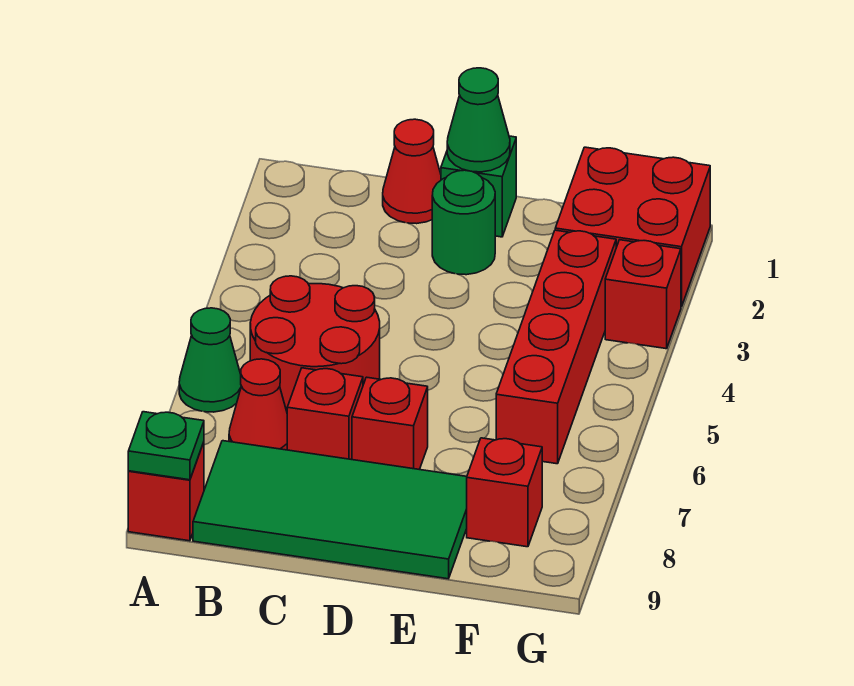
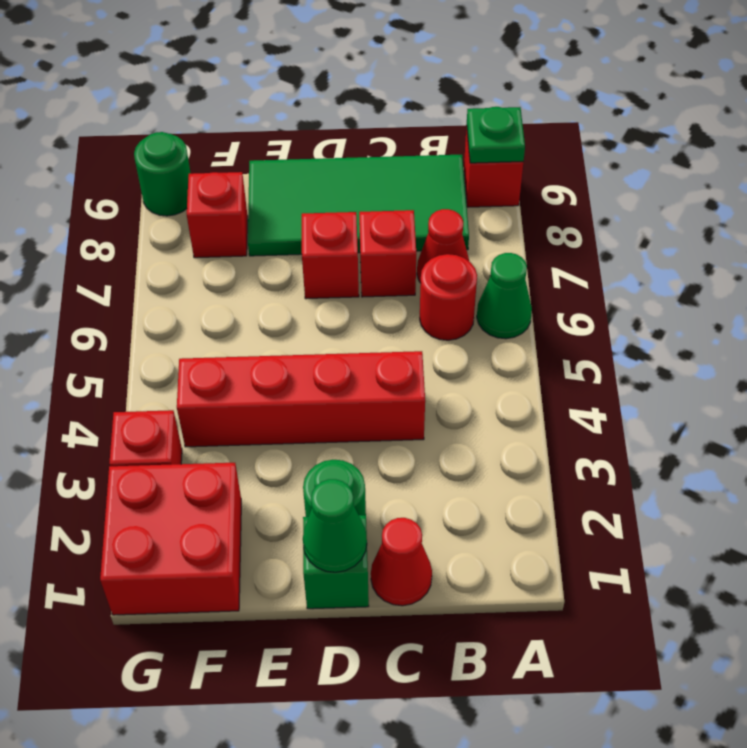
red round brick B5:C6 level 1 -> red round brick B6 level 1
red brick F3:F6 level 1 -> red brick C4:F4 level 1
none -> green round brick G9 level 1

